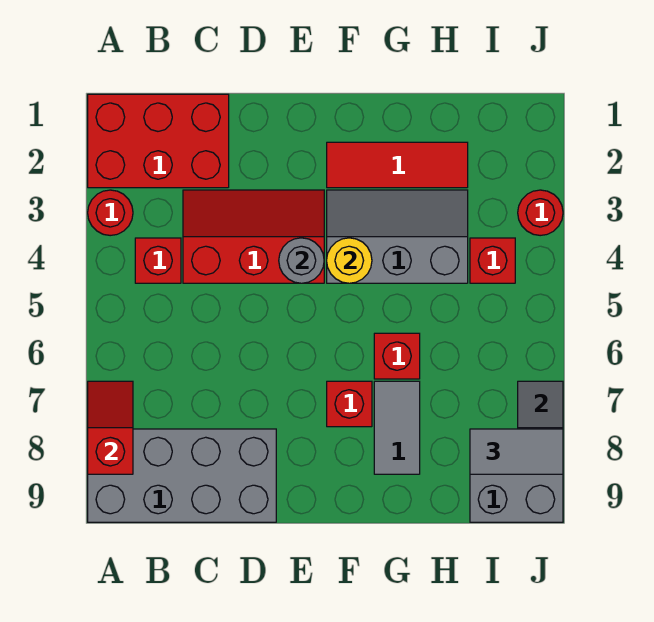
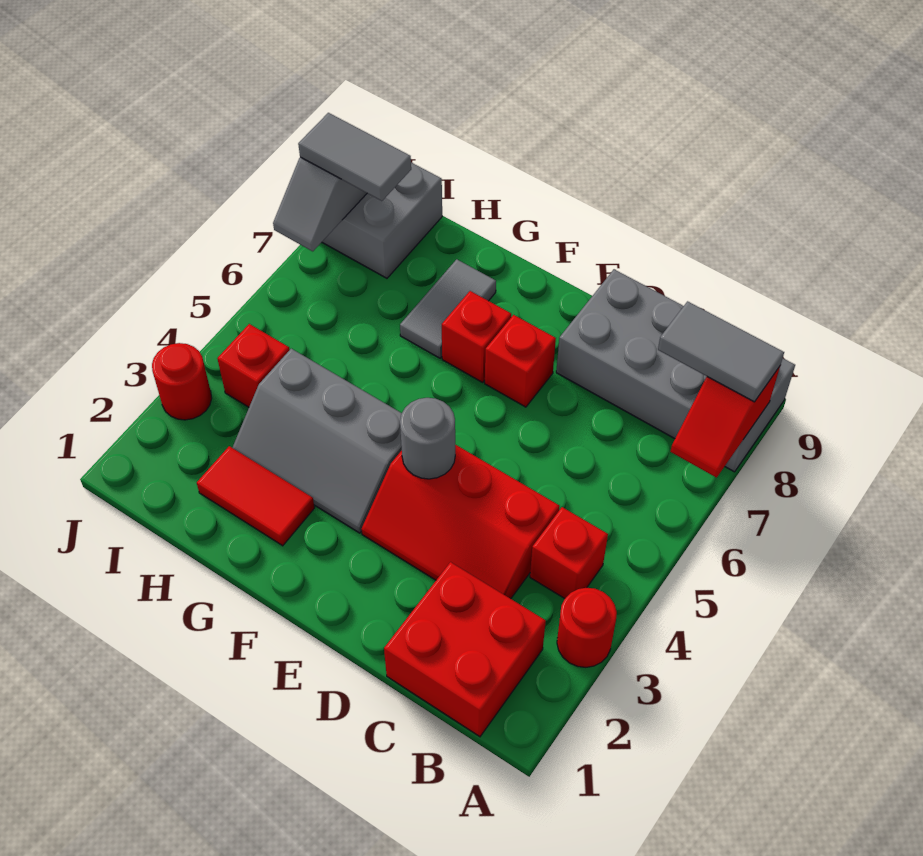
red brick A1:C2 level 1 -> red brick B1:C2 level 1
none -> grey tile A8:B8 level 3
red tile F2:H2 level 1 -> red tile G2:H2 level 1
yellow round brick F4 level 2 -> none
red brick G6 level 1 -> red brick E7 level 1

